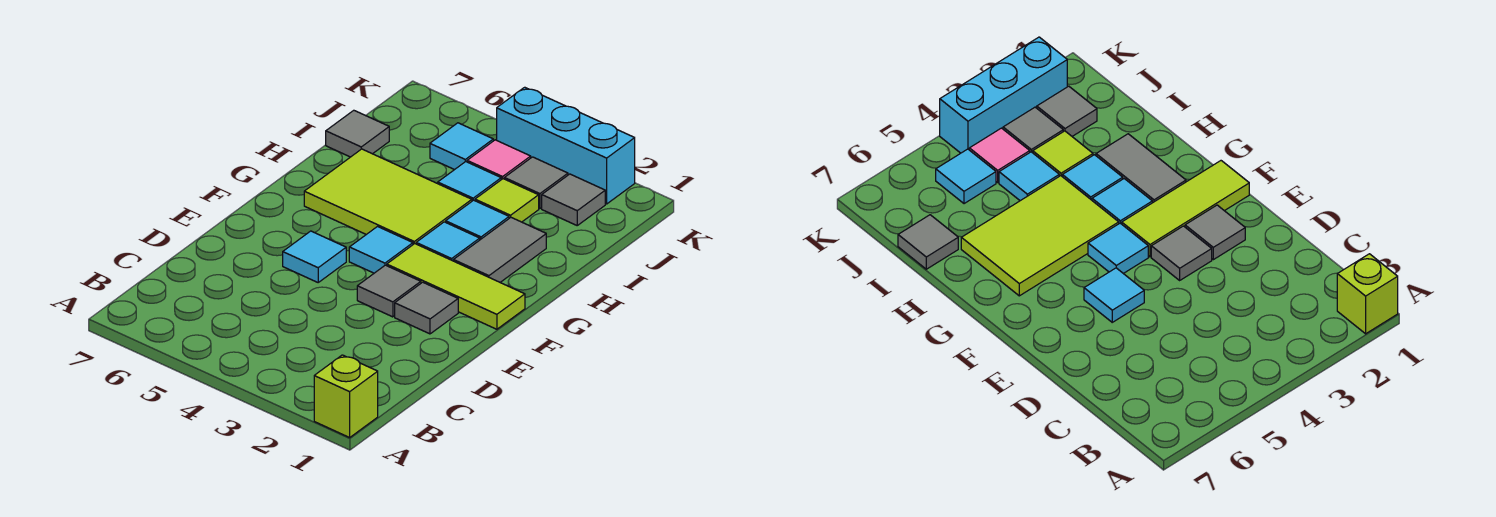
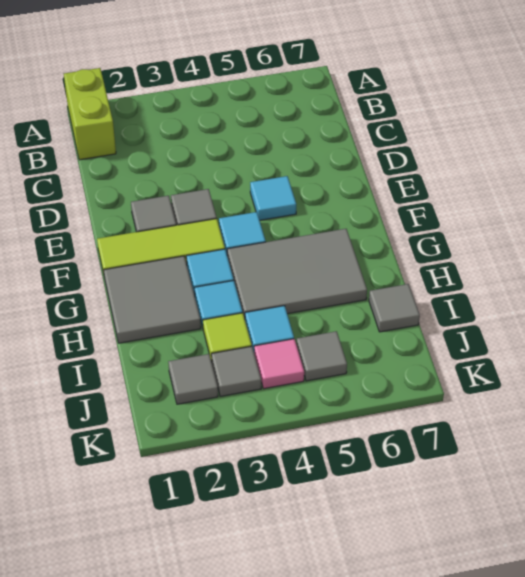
lime brick A1 level 1 -> lime brick A1:B1 level 1
grey tile G2:H2 level 1 -> grey tile G1:H2 level 1
lime tile G4:H6 level 1 -> grey tile G4:H6 level 1
cyan tile J5 level 1 -> grey tile J5 level 1
cyan brick K2:K4 level 1 -> none

